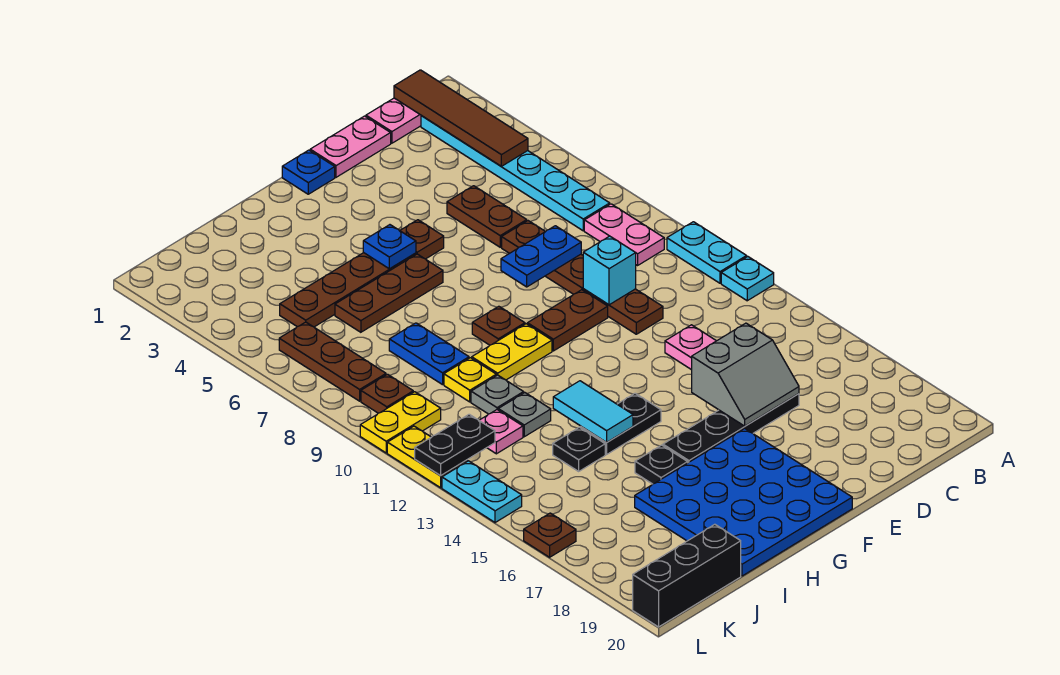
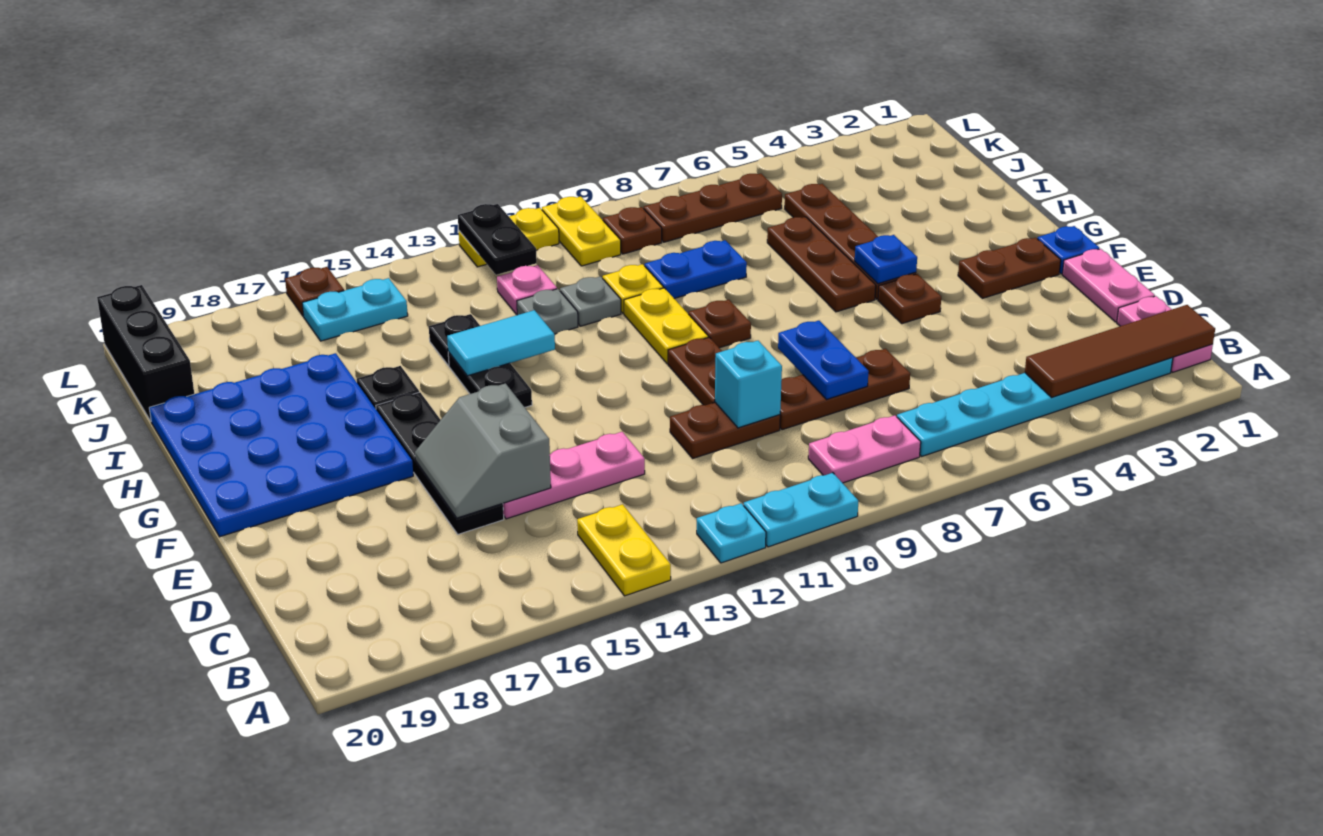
none -> yellow plate A14:B14 level 1
brown plate D5:D6 level 1 -> brown plate F2:F3 level 1
cyan plate L13:L14 level 1 -> cyan plate K15:K16 level 1

